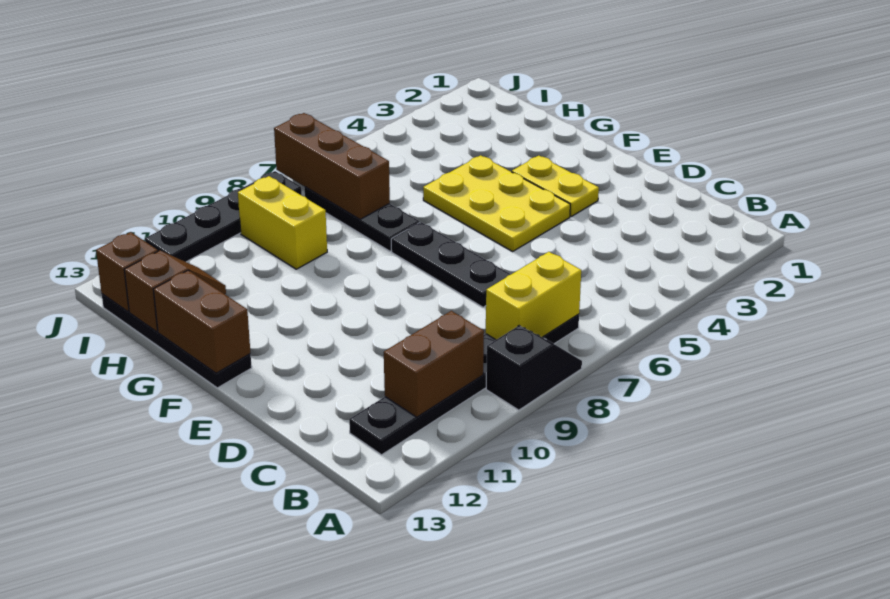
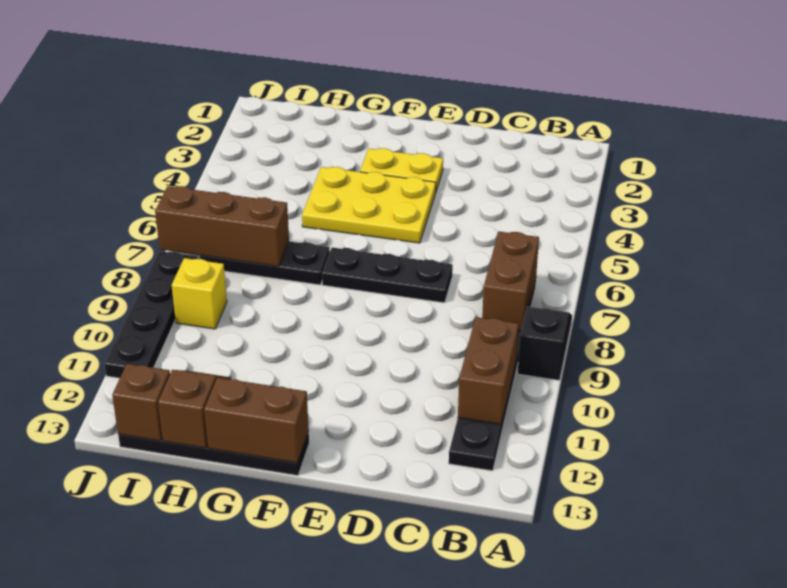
yellow brick B7:B8 level 2 -> brown brick B7:B8 level 2
yellow brick H9:I9 level 1 -> yellow brick I9 level 1

